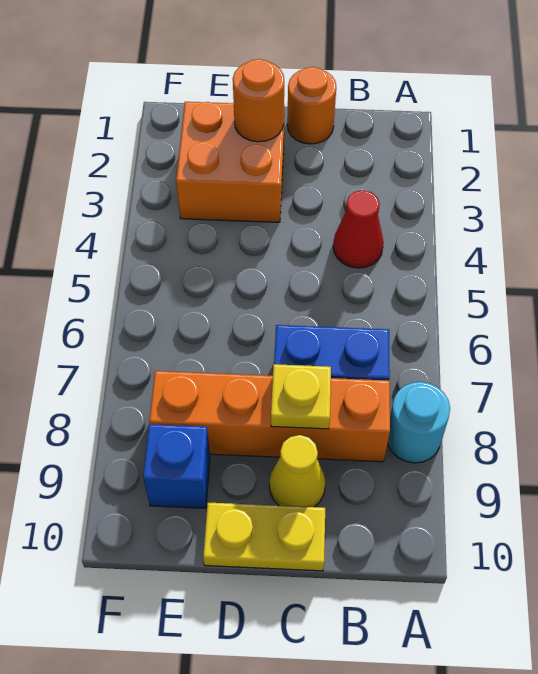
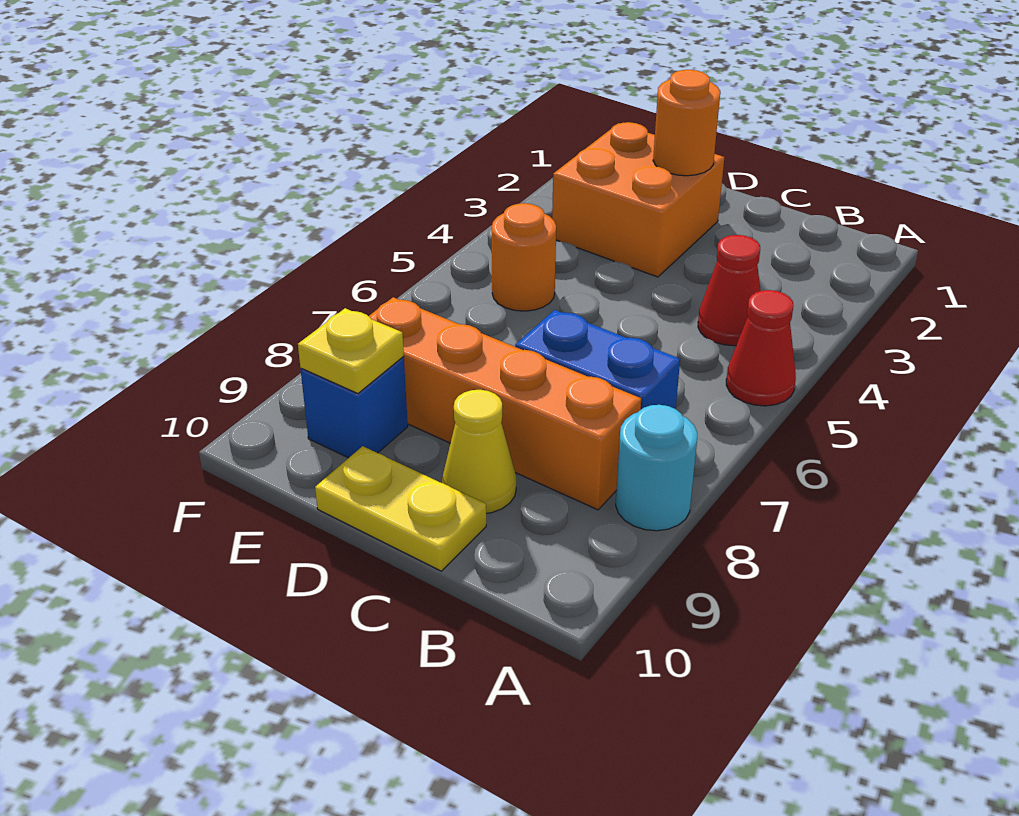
none -> red cone A5 level 1
orange round brick C1 level 1 -> orange round brick E5 level 1
yellow plate C8 level 2 -> yellow plate E9 level 2

